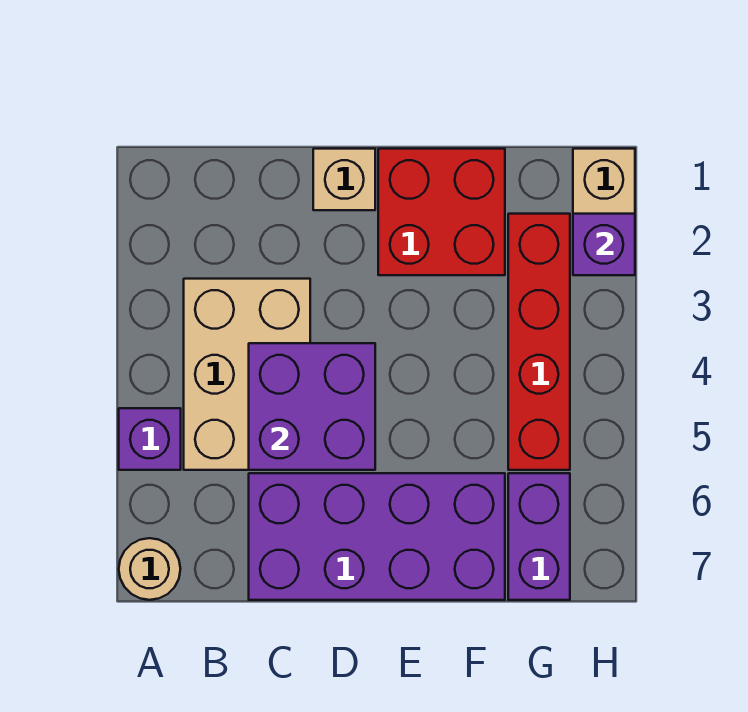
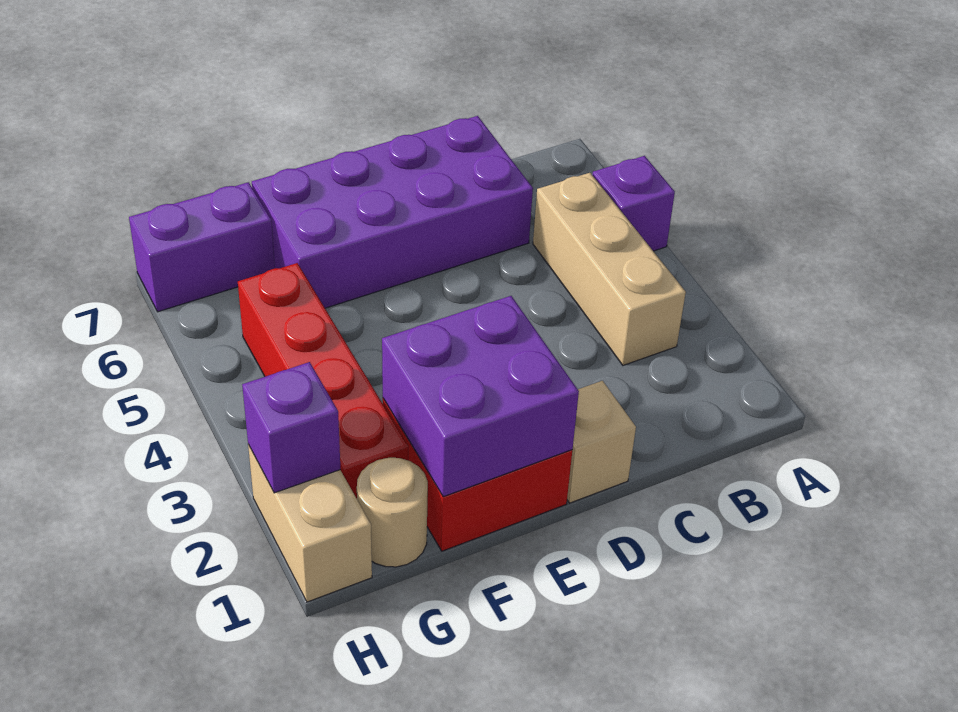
tan round brick A7 level 1 -> tan round brick G1 level 1
tan brick B3:C5 level 1 -> tan brick B3:B5 level 1
purple brick C4:D5 level 2 -> purple brick E1:F2 level 2
purple brick G6:G7 level 1 -> purple brick G7:H7 level 1

